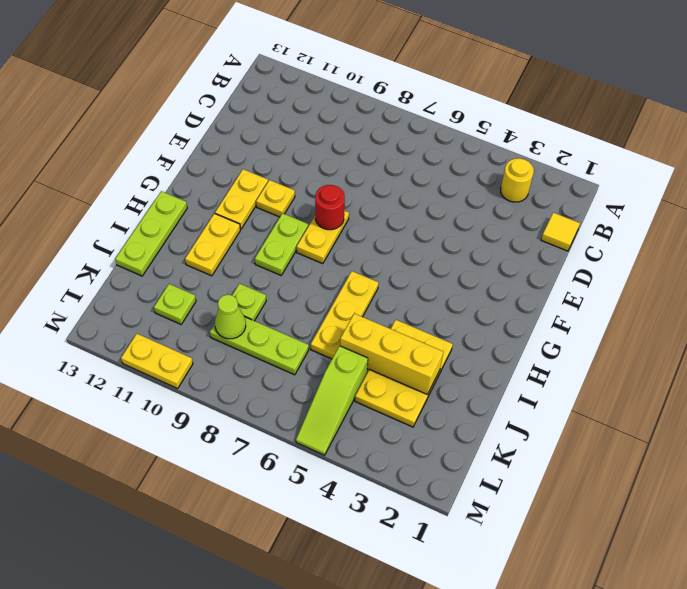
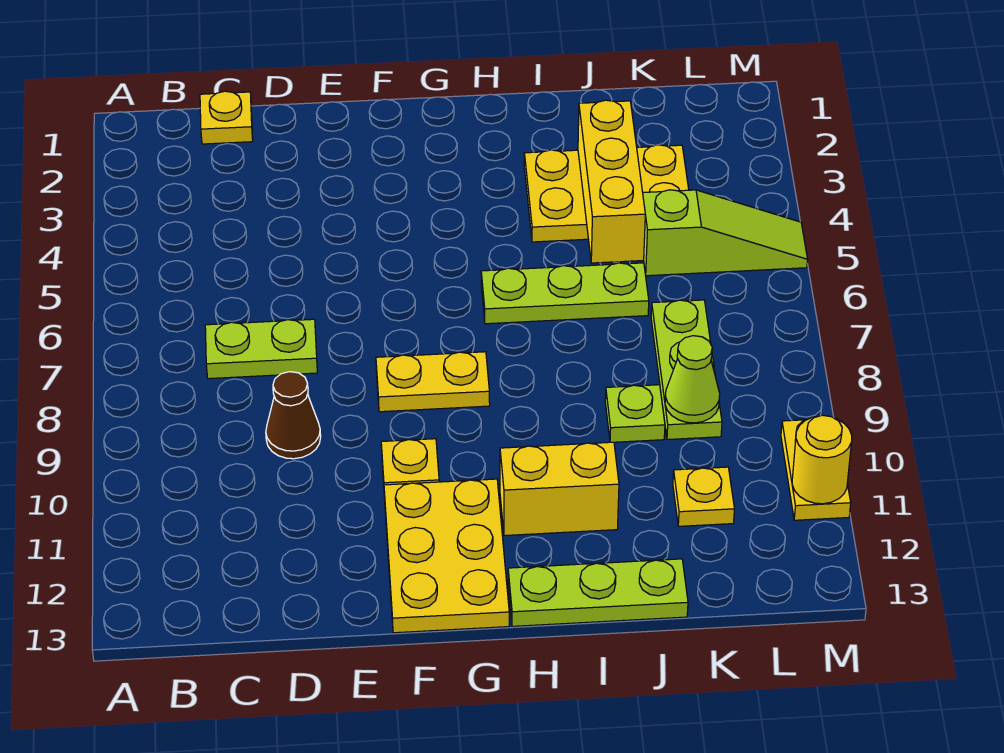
yellow round brick B3 level 1 -> yellow round brick M11 level 2
yellow tile C1 level 1 -> yellow plate C1 level 1
none -> brown cone D9 level 1
red round brick F8 level 2 -> none
yellow plate F11:G11 level 1 -> yellow plate F11:G13 level 1
lime plate G9:H9 level 1 -> lime plate C7:D7 level 1
yellow plate H6:J6 level 1 -> lime plate H6:J6 level 1
yellow plate H11:I11 level 1 -> yellow brick H11:I11 level 1
lime plate K11 level 1 -> yellow plate K11 level 1

